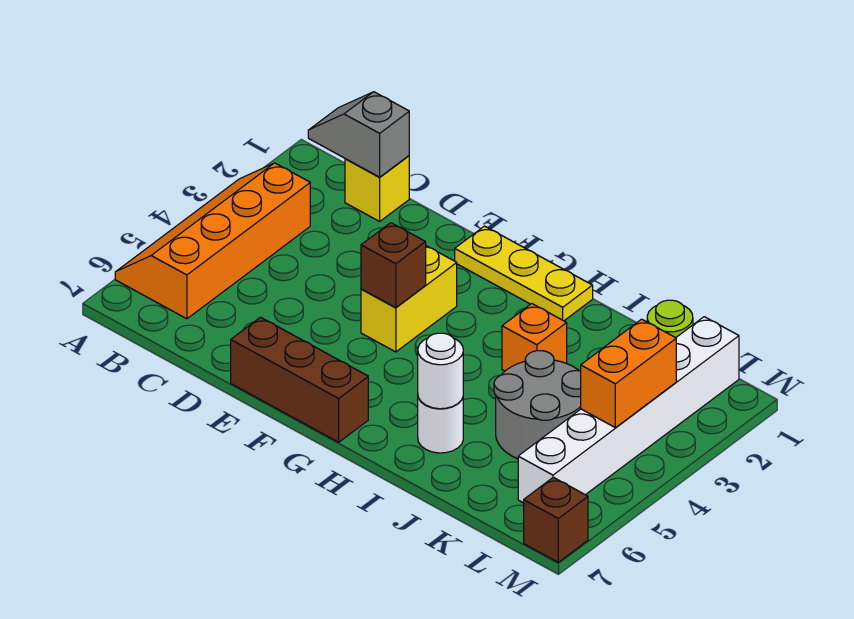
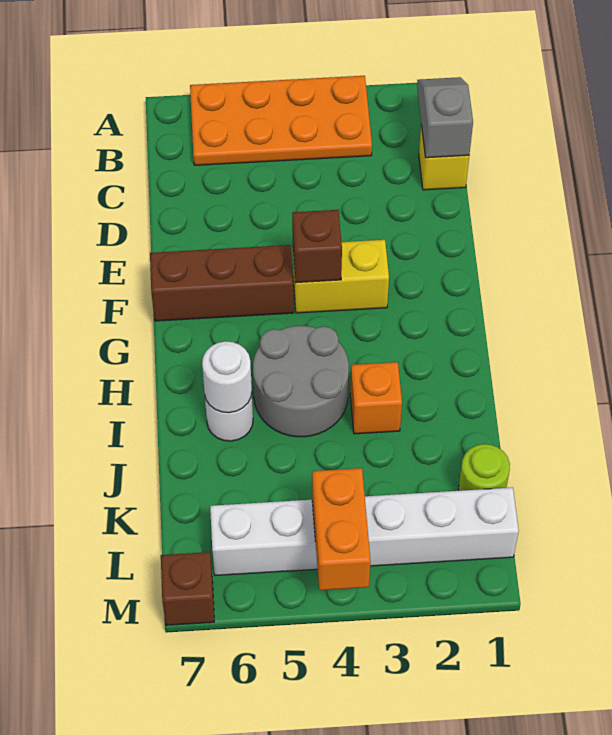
orange slope A3:B6 level 1 top B -> orange plate A3:B6 level 1
brown brick E7:G7 level 1 -> brown brick F5:F7 level 1
yellow plate F1:H1 level 1 -> none
grey round brick J4:K5 level 1 -> grey round brick H4:I5 level 1
orange brick L3:L4 level 2 -> orange brick L4:M4 level 2

